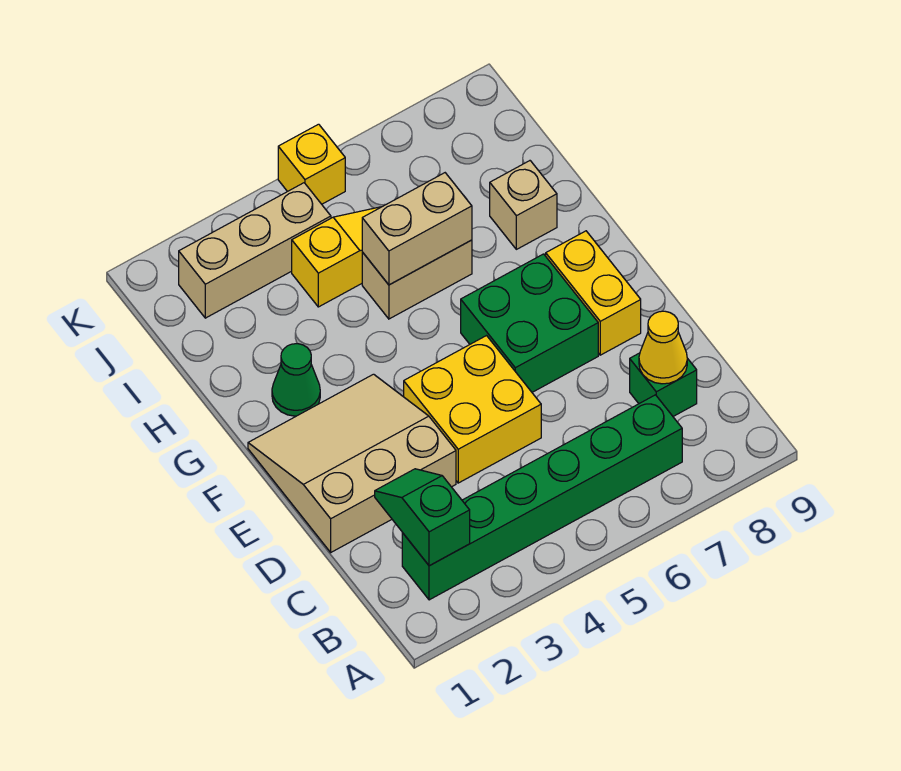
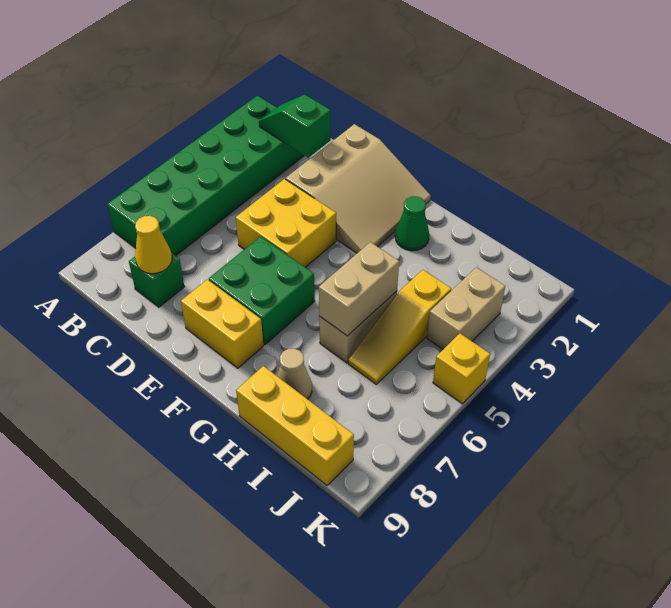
green brick B2:B7 level 1 -> green brick A2:B7 level 1
green slope B2:C2 level 2 top B -> green slope B2:C2 level 2 top C
tan brick H8 level 1 -> tan cone H8 level 1
none -> yellow brick H9:J9 level 1
tan brick J2:J4 level 1 -> tan brick J3:J4 level 1

